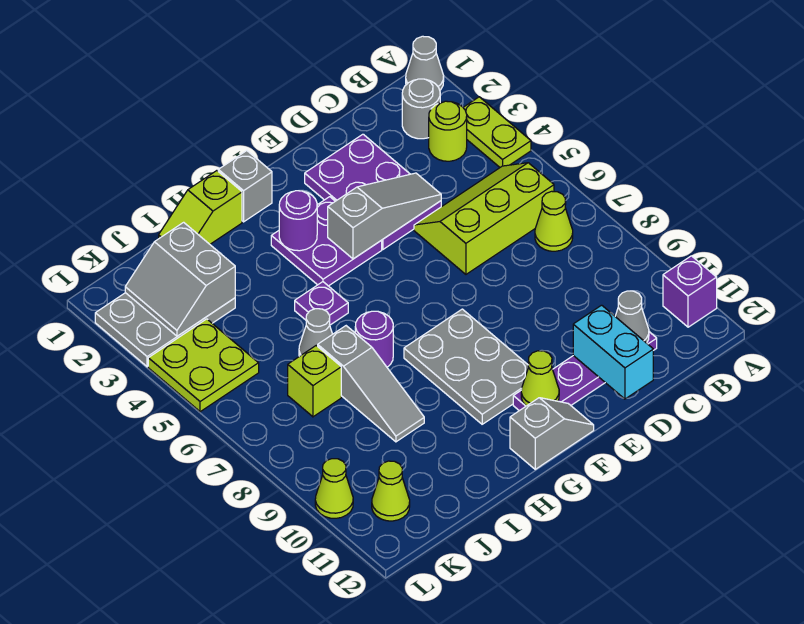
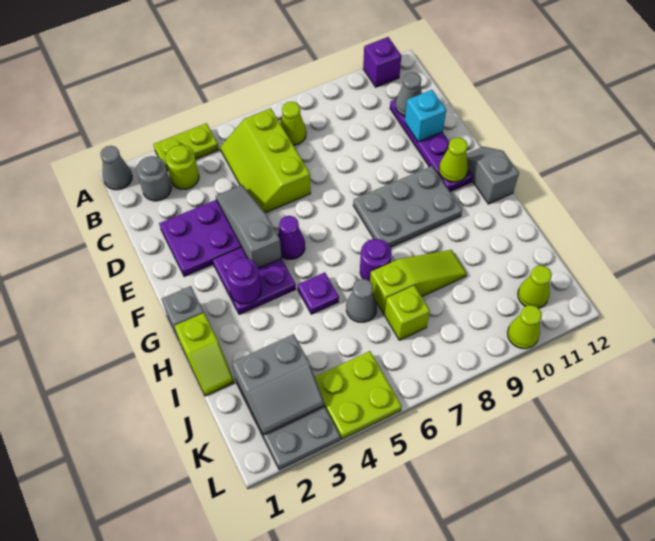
cyan brick D11:D12 level 2 -> cyan brick D11 level 2
none -> purple cone F5 level 1
grey slope I7:I9 level 1 top 7 -> lime slope I7:I9 level 1 top 7

